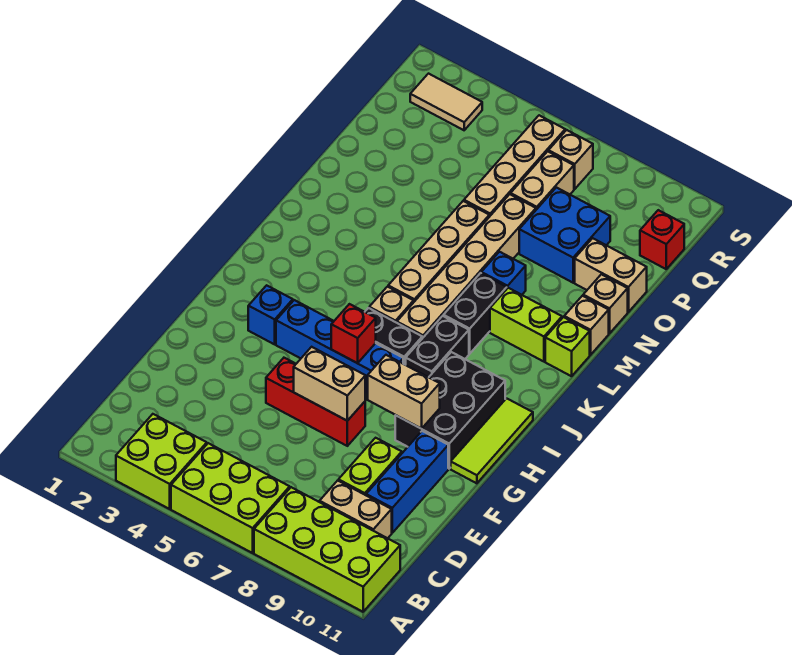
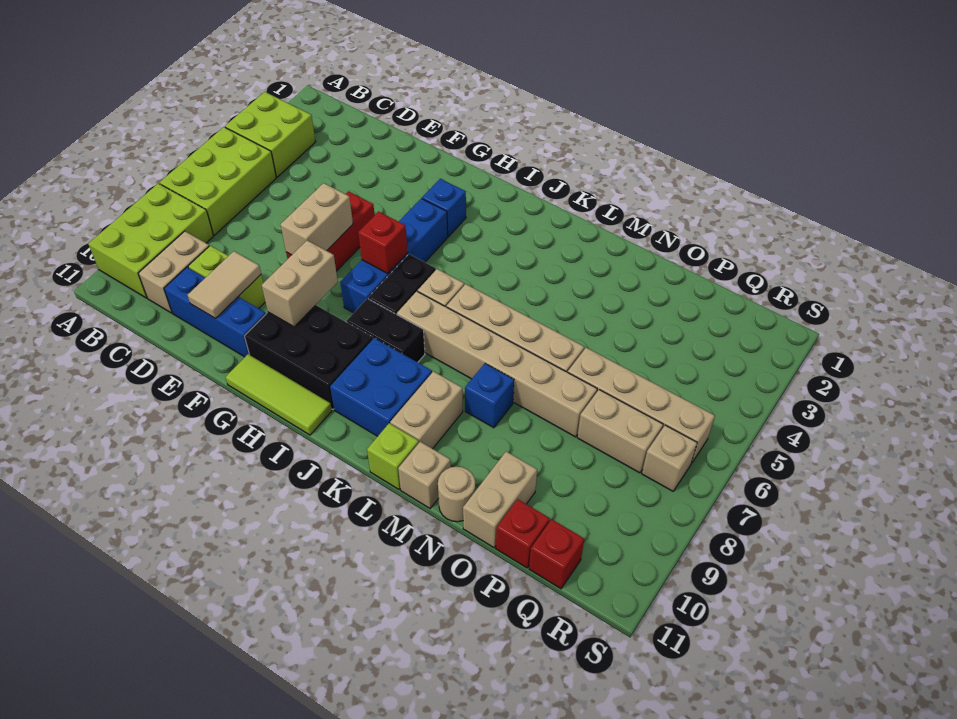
lime brick A8:B11 level 1 -> lime brick A8:B10 level 1
black brick K8:L8 level 1 -> none
lime brick L9:L10 level 1 -> tan brick L9:L10 level 1
tan brick N11 level 1 -> tan round brick N11 level 1
blue brick O8:P9 level 1 -> blue brick J9:K10 level 1
none -> red brick P11 level 1
tan tile R2:R3 level 1 -> tan tile E9:E10 level 2

